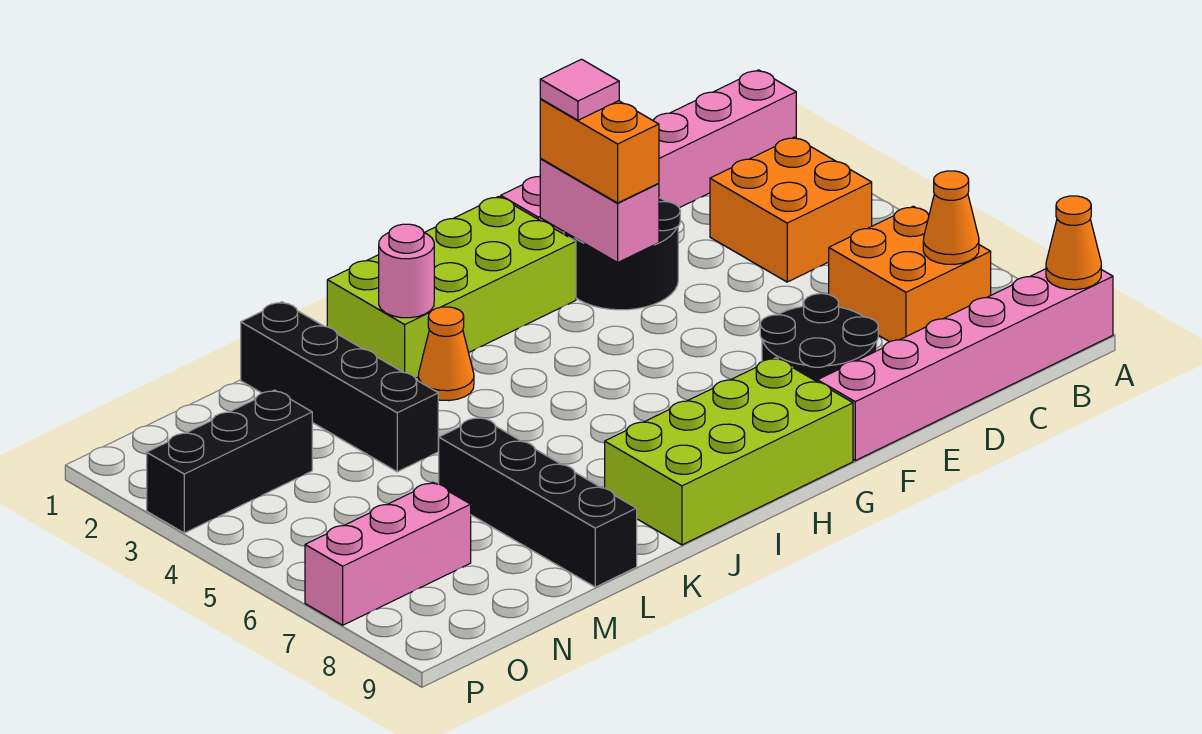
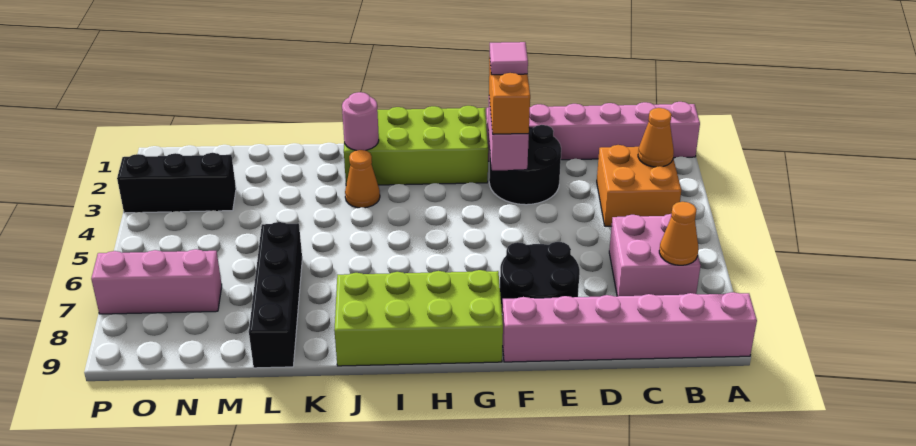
orange cone A9 level 2 -> orange cone B3 level 2
orange brick B6:C7 level 1 -> pink brick B6:C7 level 1
black brick L1:L4 level 1 -> none

